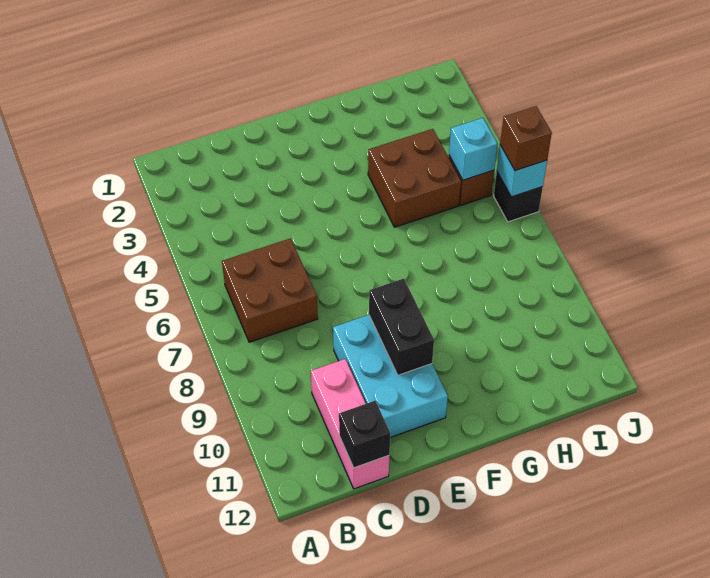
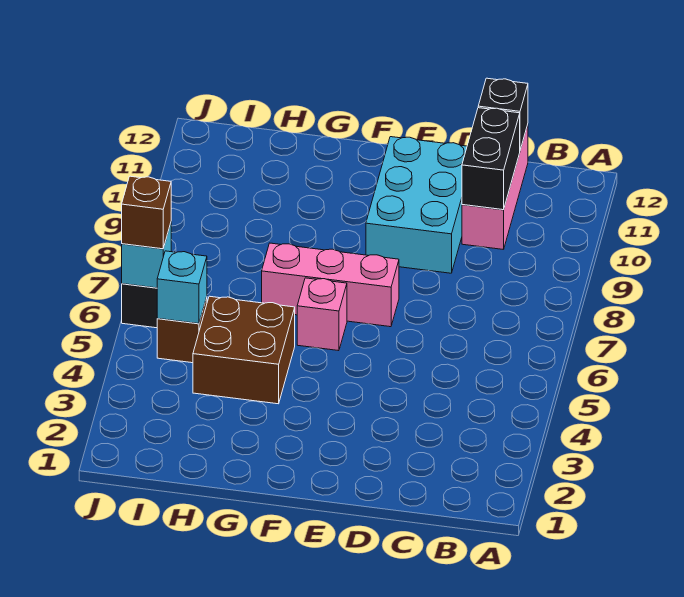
brown brick B6:C7 level 1 -> none
none -> pink brick E7:G7 level 1
black brick E9:E10 level 2 -> black brick C10:C11 level 2
none -> pink brick F6 level 1

